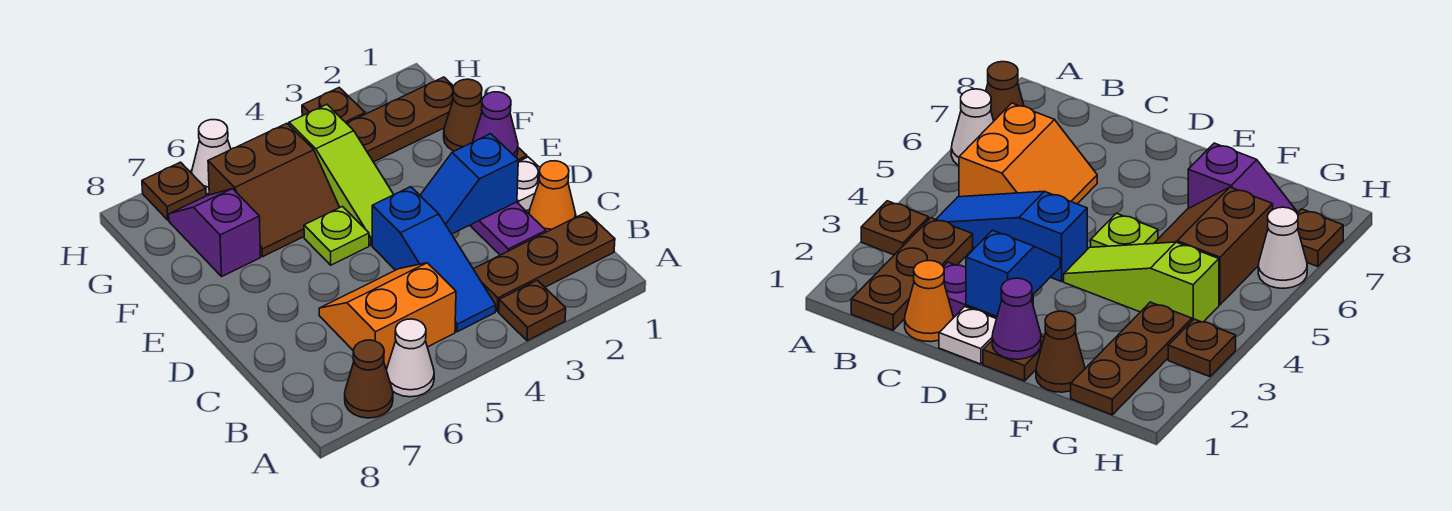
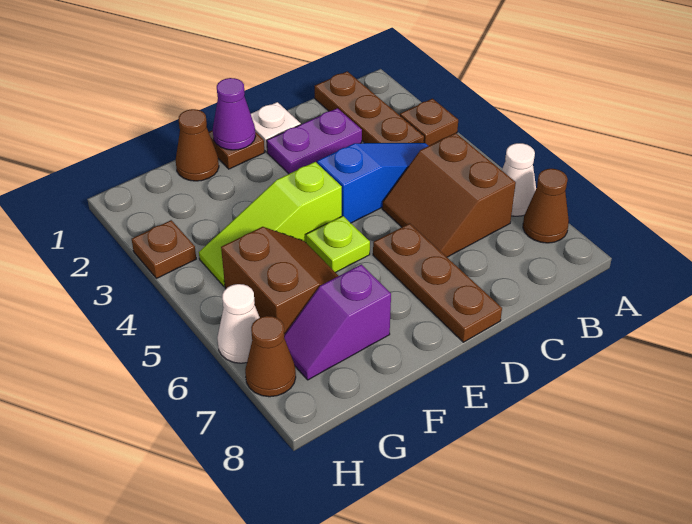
orange slope B5:C6 level 1 top B -> brown slope B5:C6 level 1 top B
orange cone C1 level 1 -> none
blue slope D2:D3 level 2 top 2 -> none
lime slope E4:G4 level 1 top G -> lime slope E4:G4 level 1 top E
brown plate G1:G3 level 1 -> brown plate D6:D8 level 1
brown plate H7 level 1 -> brown cone H7 level 1

